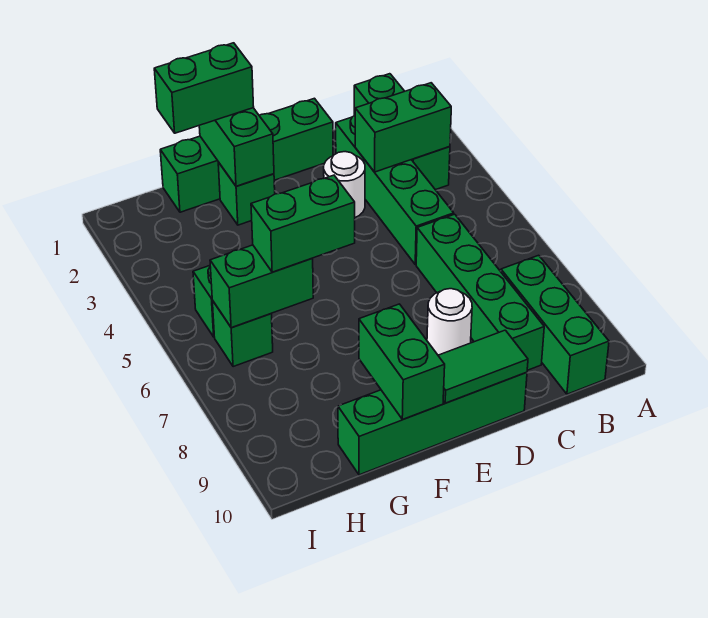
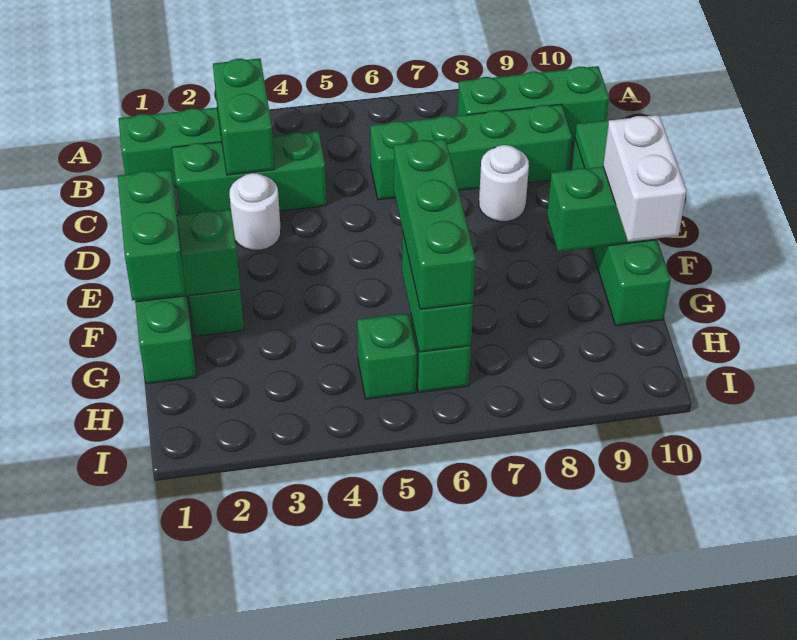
green brick C2:C5 level 1 -> green brick C2:C4 level 1
green brick F6:G6 level 3 -> green brick F6:H6 level 3
none -> white brick F10:G10 level 3

